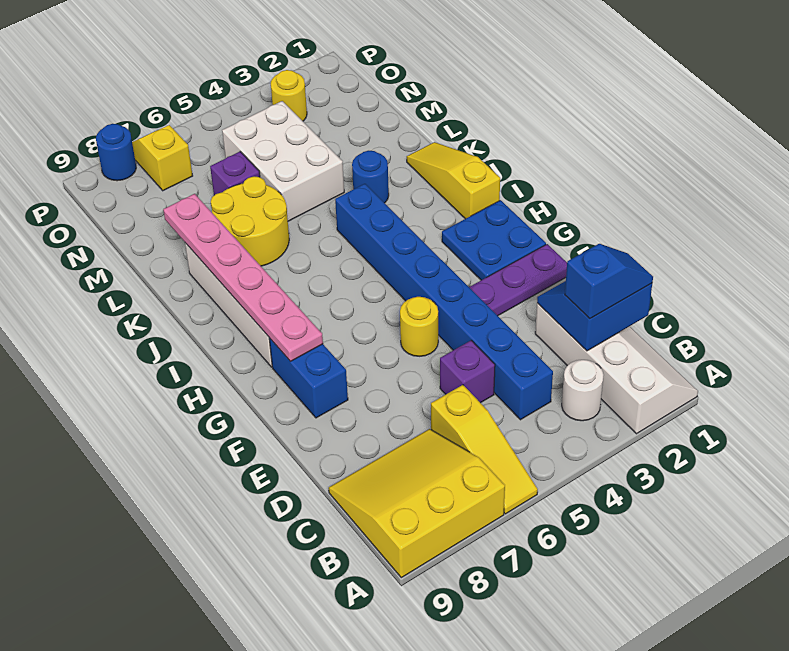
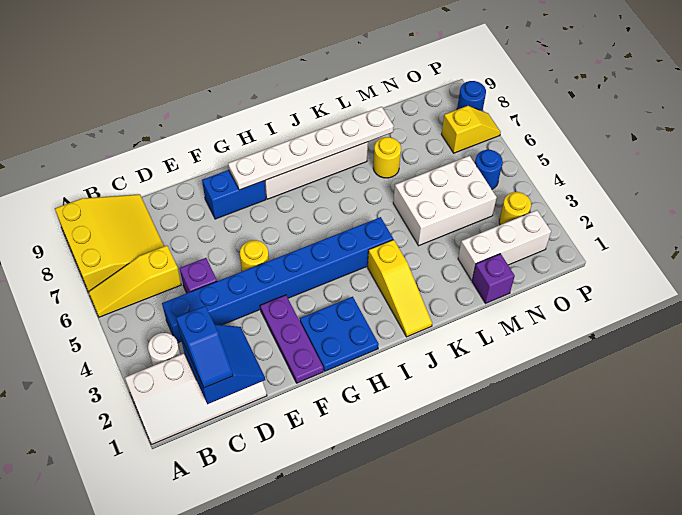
pink plate G8:L8 level 2 -> white plate G8:L8 level 2
yellow slope I1:K1 level 1 top I -> yellow slope J1:J3 level 1 top 3
blue round brick K3 level 1 -> blue round brick O5 level 1
yellow round brick K6:L7 level 1 -> yellow round brick L7 level 1
none -> white brick M2:O2 level 1
purple brick M6 level 1 -> purple brick M1 level 1

